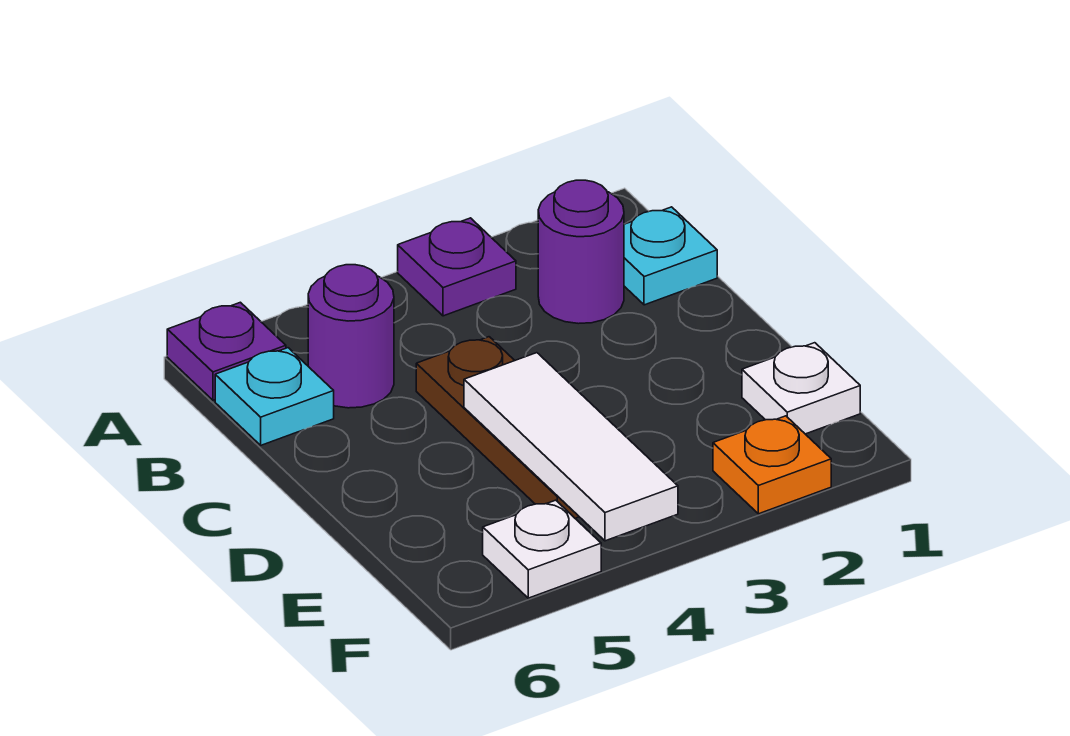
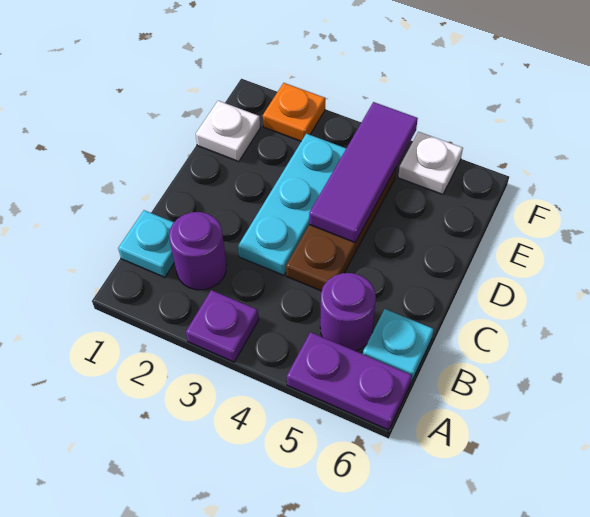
purple plate A6 level 1 -> purple plate A5:A6 level 1
none -> cyan plate C3:E3 level 1
white tile D4:F4 level 2 -> purple tile D4:F4 level 2

